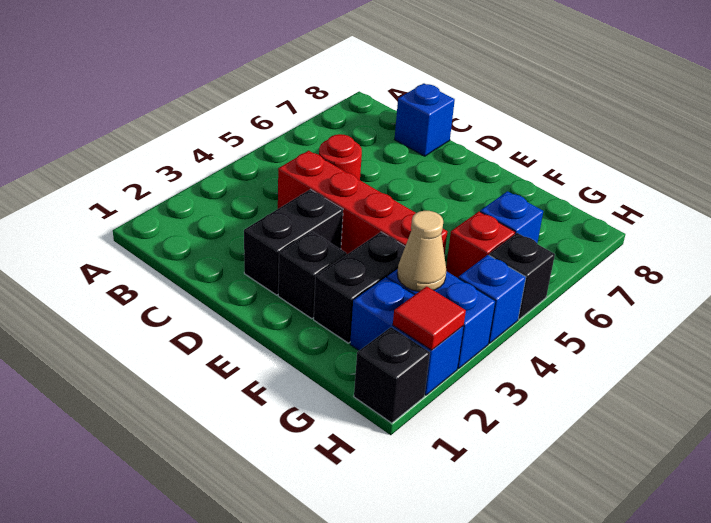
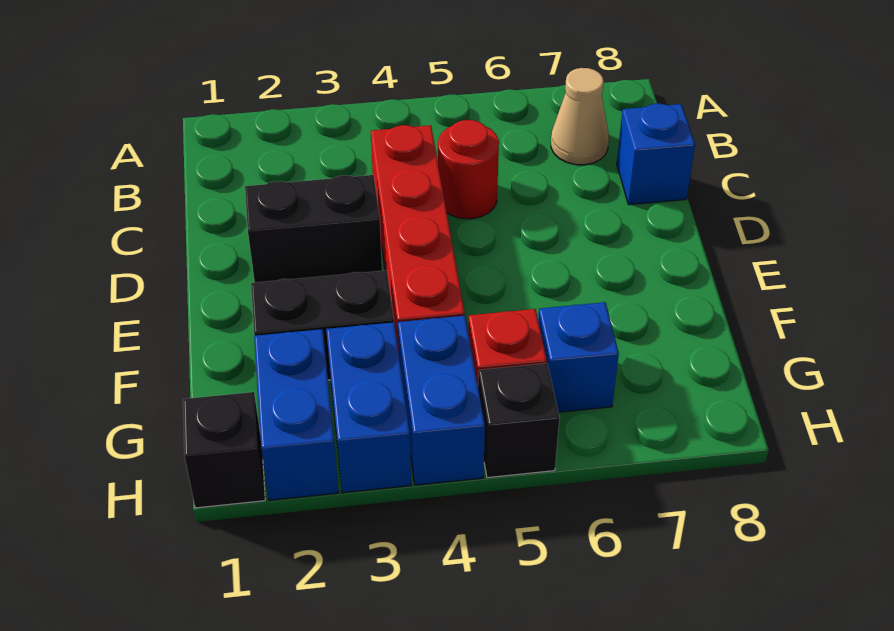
black brick E2 level 1 -> none
tan cone G3 level 2 -> tan cone B7 level 1
red tile H2 level 2 -> none
blue brick H4 level 1 -> blue brick G4:H4 level 1

